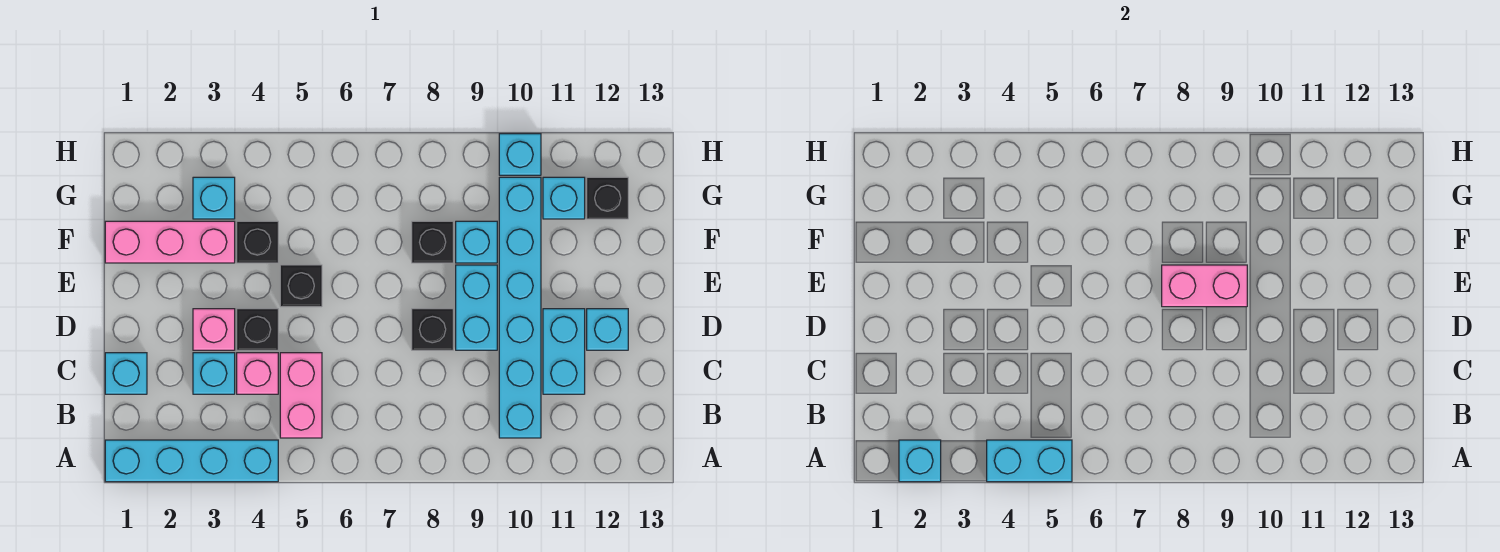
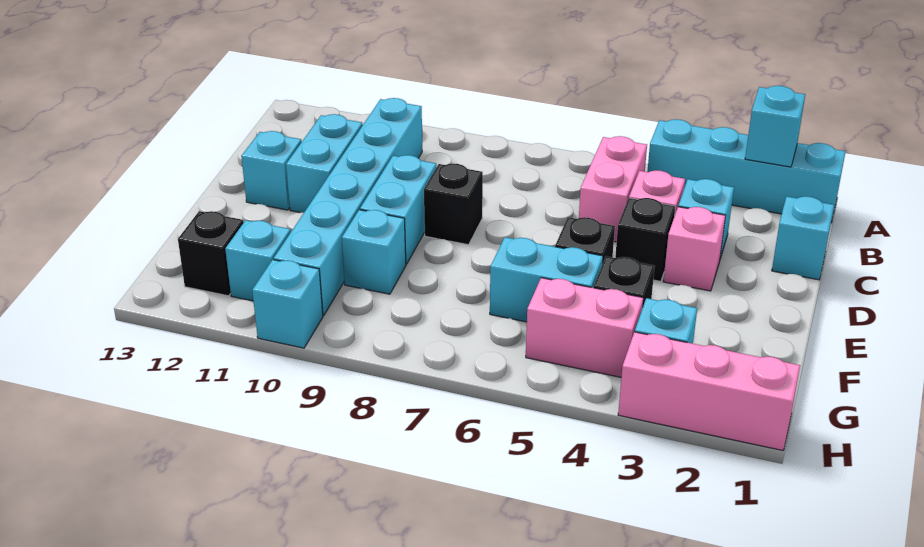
cyan brick A4:A5 level 2 -> cyan brick F5:F6 level 1
pink brick E8:E9 level 2 -> pink brick G4:G5 level 1
pink brick F1:F3 level 1 -> pink brick H1:H3 level 1
black brick F8 level 1 -> none

